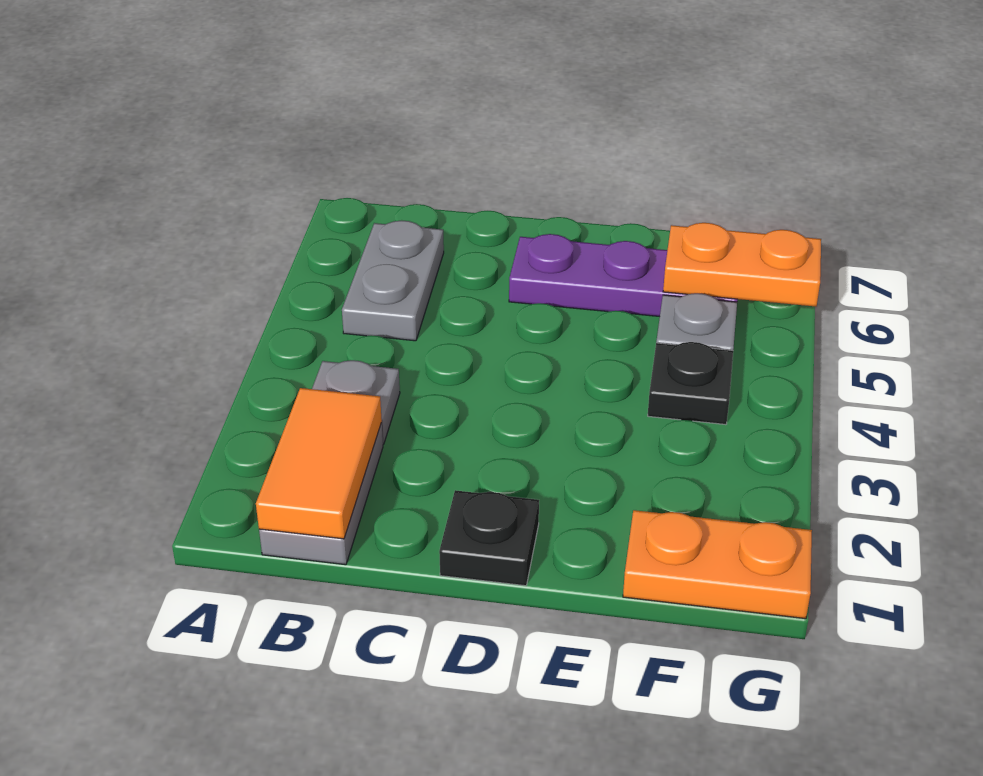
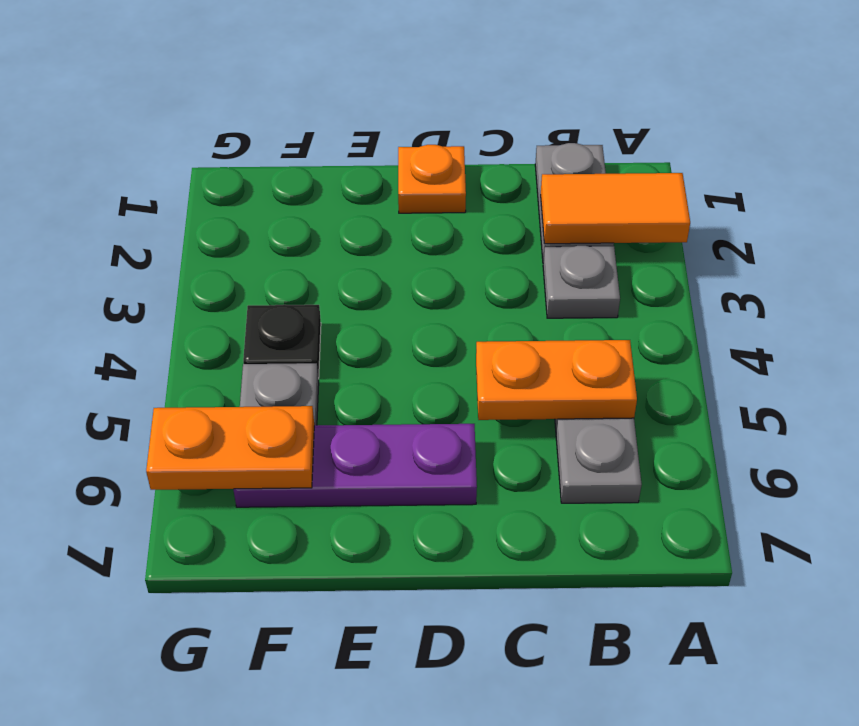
orange tile B1:B2 level 2 -> orange tile A2:B2 level 2
black plate D1 level 1 -> orange plate D1 level 1
orange plate F1:G1 level 1 -> orange plate B5:C5 level 2

